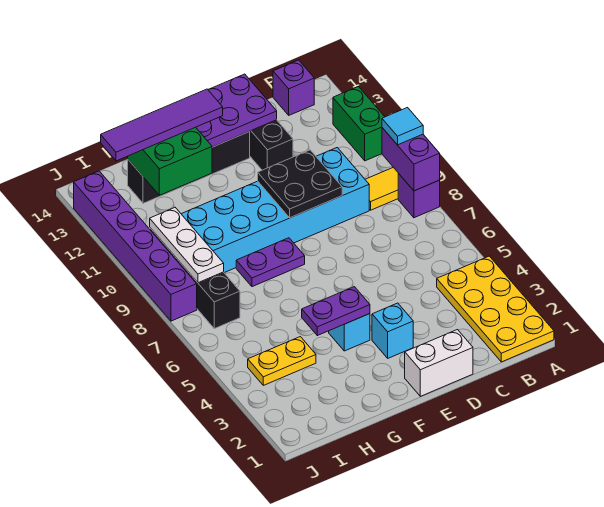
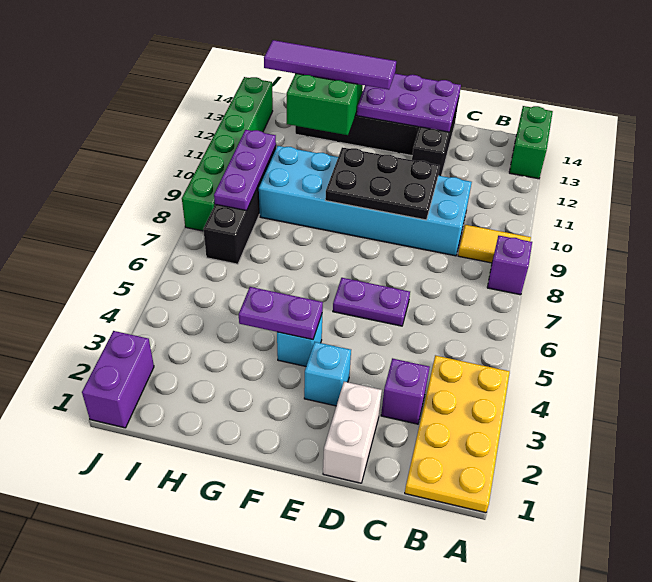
purple brick A8:A9 level 2 -> purple brick J1:J2 level 1
cyan tile A9 level 3 -> none
green brick A11:A12 level 1 -> green brick A13:A14 level 1
purple brick B14 level 1 -> purple brick C3 level 1
white brick D1:E1 level 1 -> white brick D1:D2 level 1
black plate D9:E10 level 2 -> black plate D9:F10 level 2
purple plate F8:G8 level 1 -> purple plate D6:E6 level 1
yellow plate H4:I4 level 1 -> none
white plate I8:I10 level 2 -> purple plate I8:I10 level 2
purple brick J8:J13 level 1 -> green brick J8:J13 level 1

